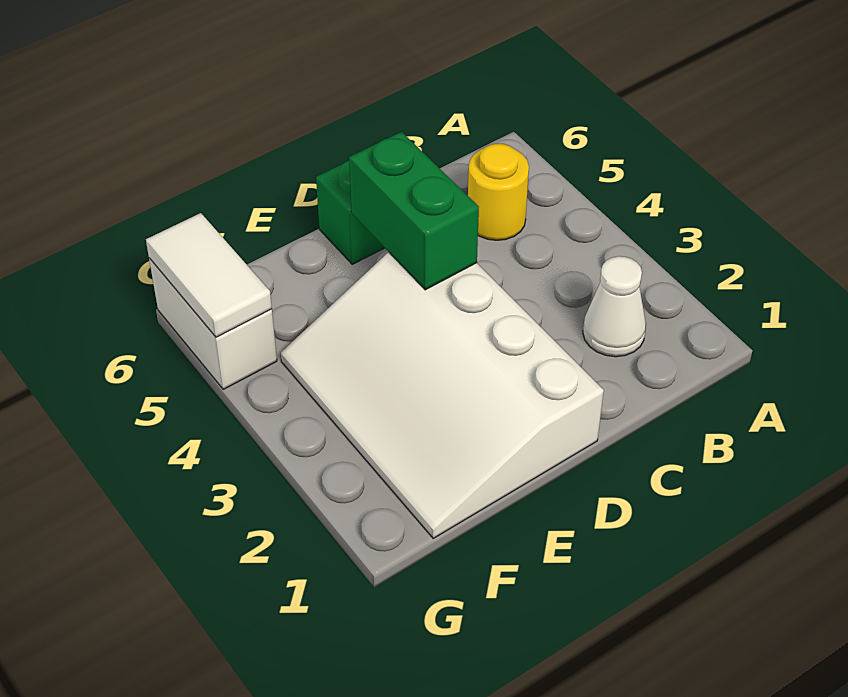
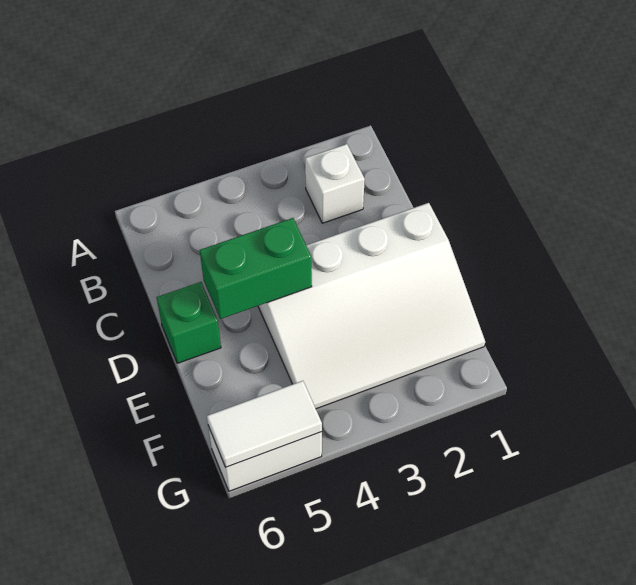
white cone B2 level 1 -> white brick B2 level 1
yellow round brick B5 level 1 -> none

